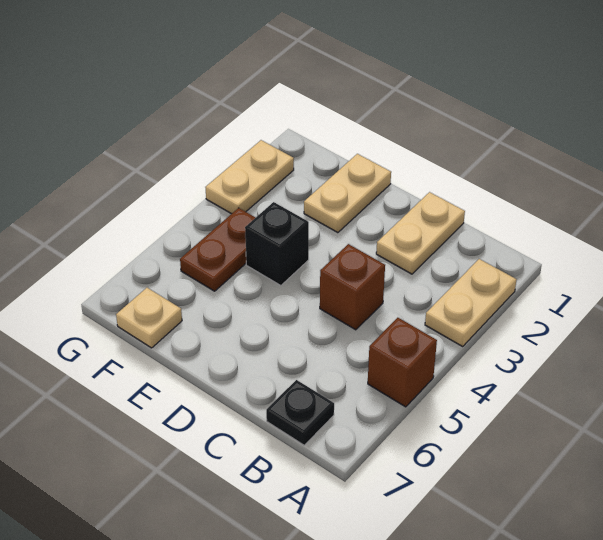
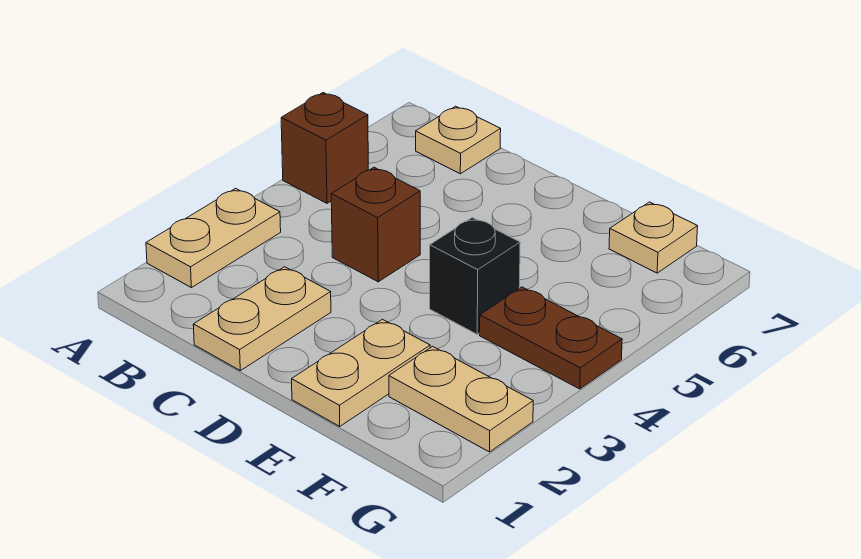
black plate B7 level 1 -> tan plate B7 level 1
brown plate F4:F5 level 1 -> brown plate F4:G4 level 1
tan plate G2:G3 level 1 -> tan plate F2:G2 level 1

